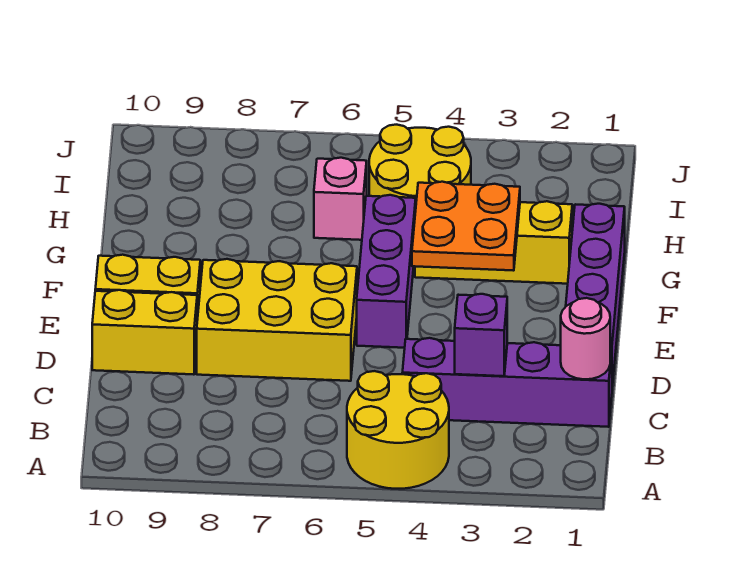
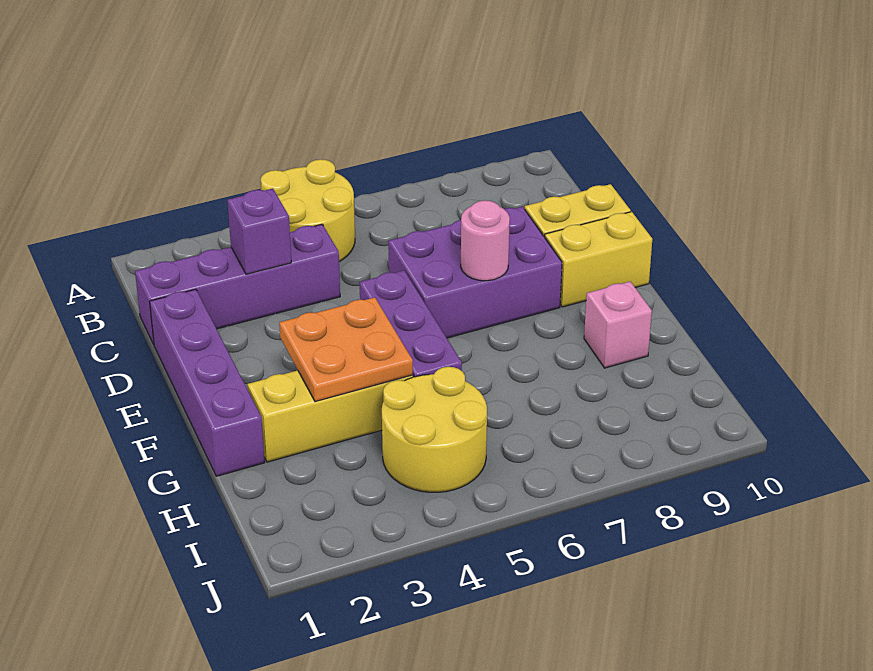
pink round brick C1 level 2 -> pink round brick E7 level 2
yellow brick D6:E8 level 1 -> purple brick D6:E8 level 1
pink brick H6 level 1 -> pink brick G9 level 1

